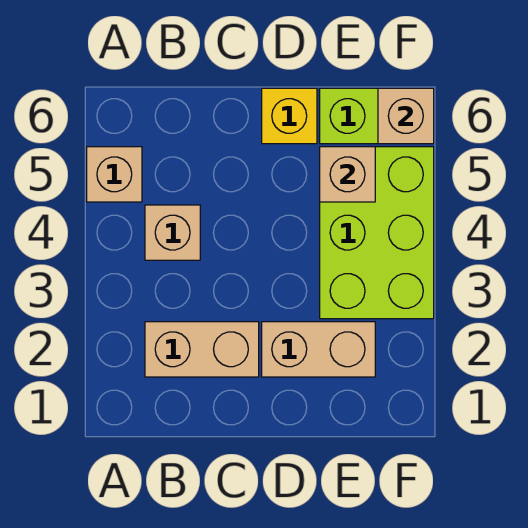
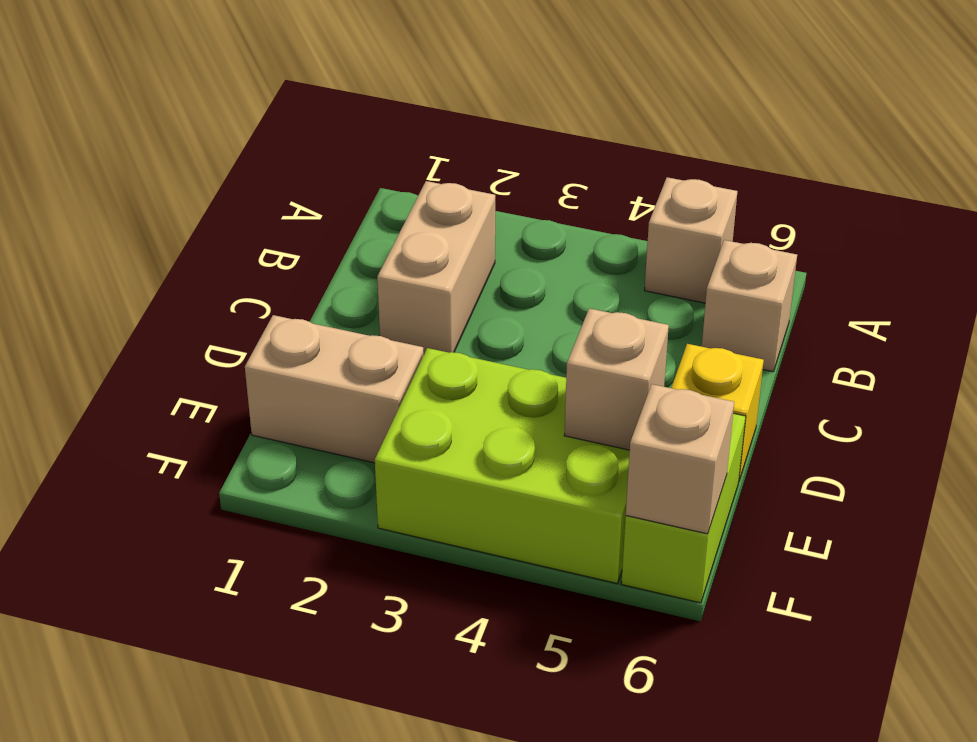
tan brick B4 level 1 -> tan brick B6 level 1
tan brick D2:E2 level 1 -> tan brick E1:E2 level 1

